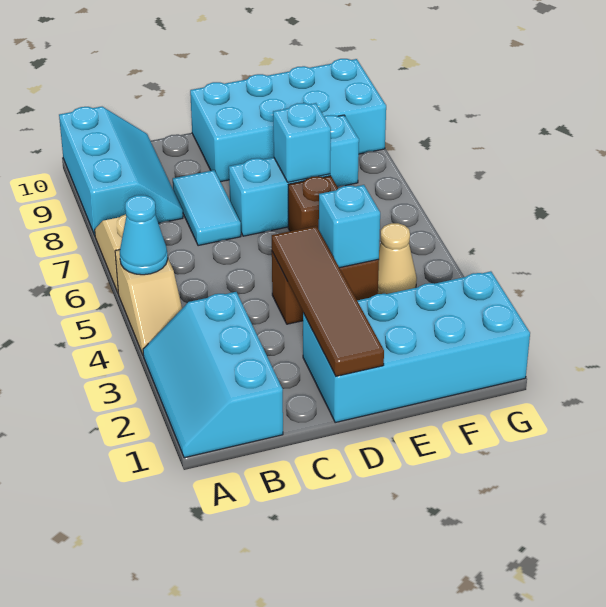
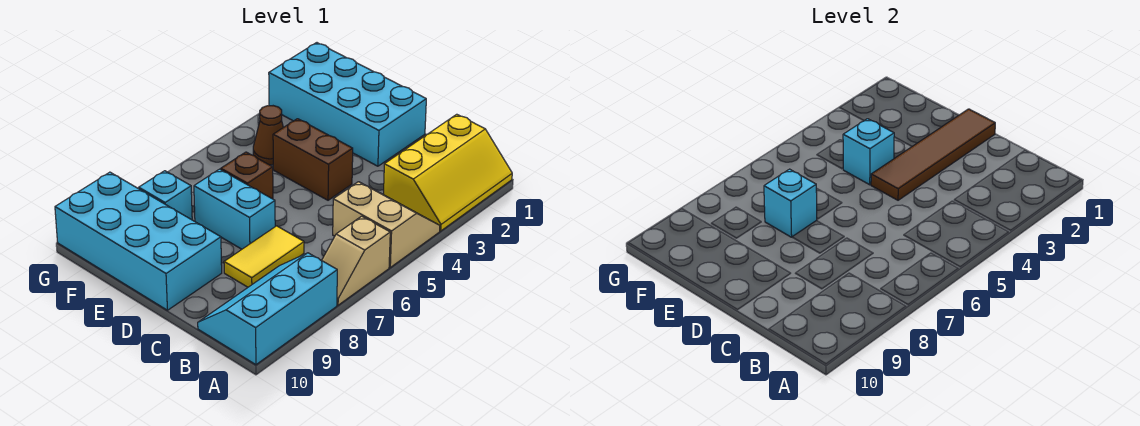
cyan slope A1:B3 level 1 top B -> yellow slope A1:B3 level 1 top B
tan slope A4:A5 level 1 top 5 -> tan slope A4:B5 level 1 top 5
cyan cone A5 level 2 -> none
cyan tile C7:C8 level 1 -> yellow tile C7:C8 level 1
tan cone F4 level 1 -> brown cone F4 level 1

